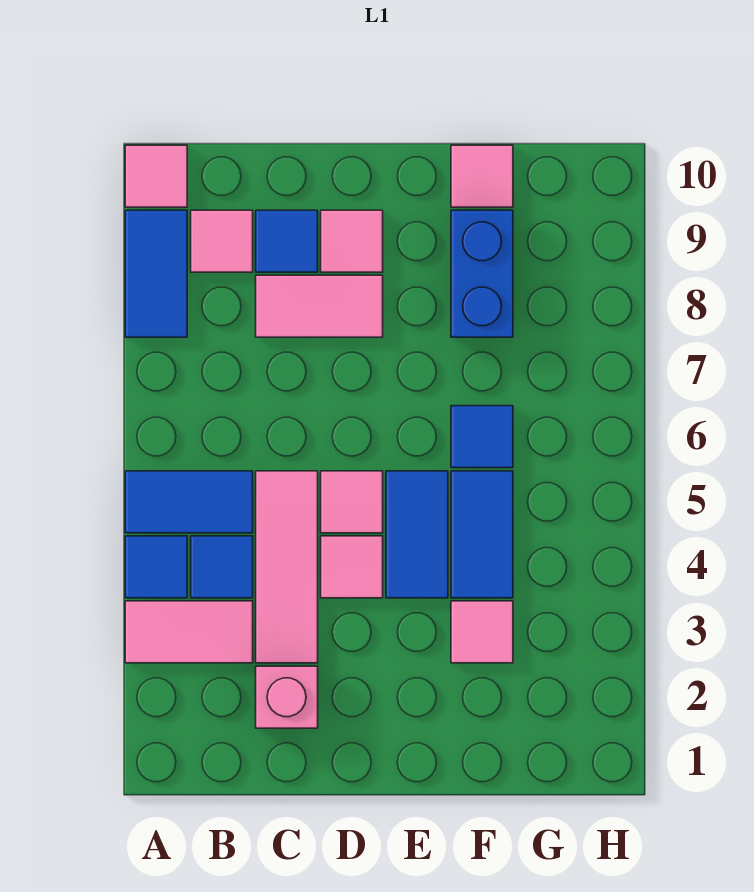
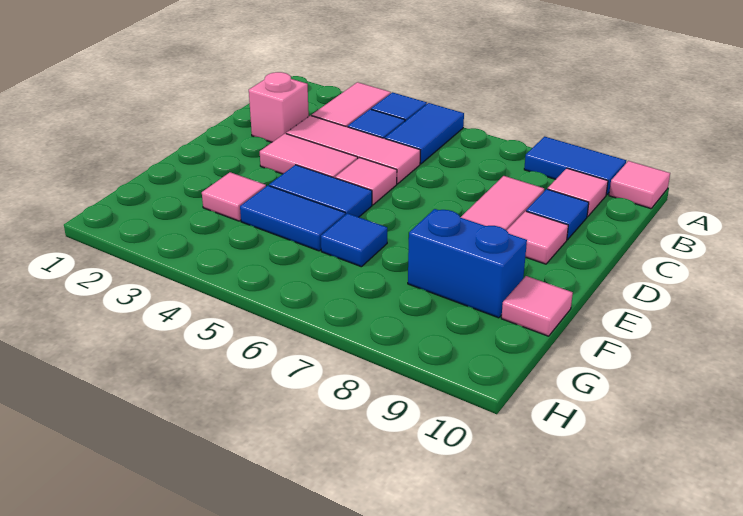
pink tile D4 level 1 -> pink tile D3:D4 level 1

